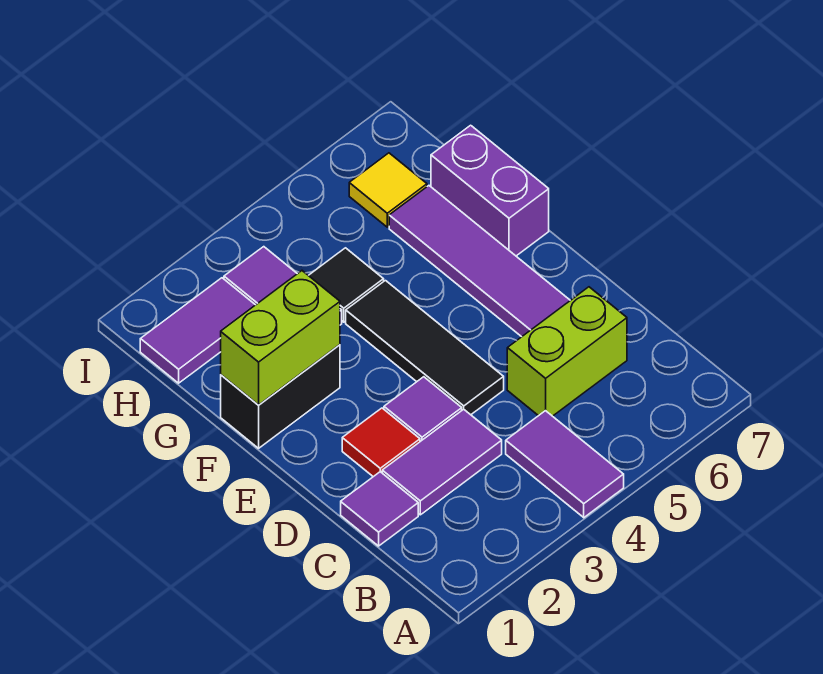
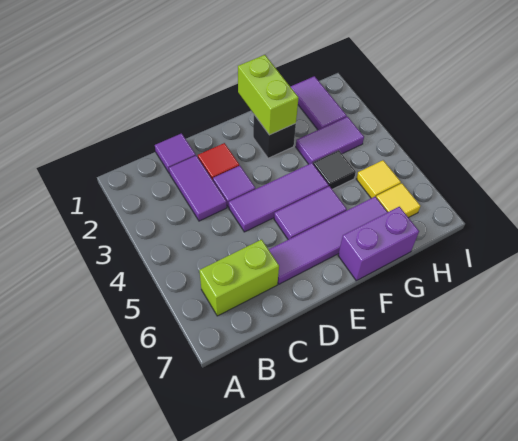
purple tile A4:B4 level 1 -> purple tile E5:F5 level 1
lime brick C5:C6 level 1 -> lime brick B6:C6 level 1
black tile D4:F4 level 1 -> purple tile D4:F4 level 1
black brick F1:F2 level 1 -> black brick F2 level 1
none -> yellow tile H5 level 1

